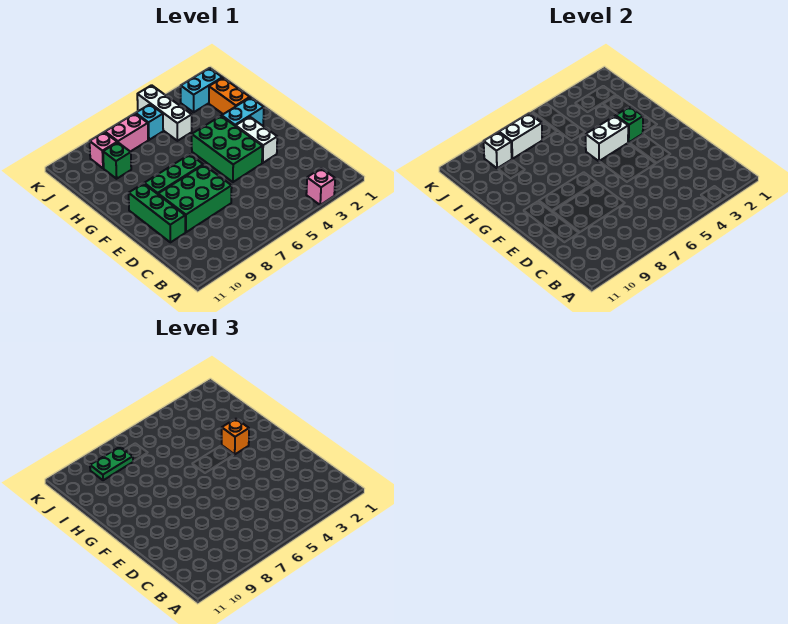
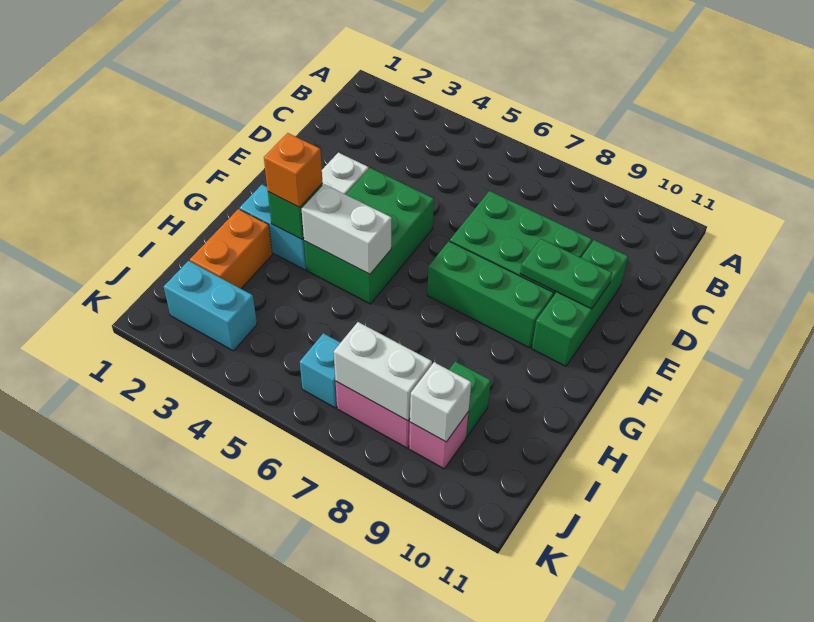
pink brick A3 level 1 -> none
white brick I5:K5 level 1 -> none
green plate J8:J9 level 3 -> green plate E9:E10 level 2

